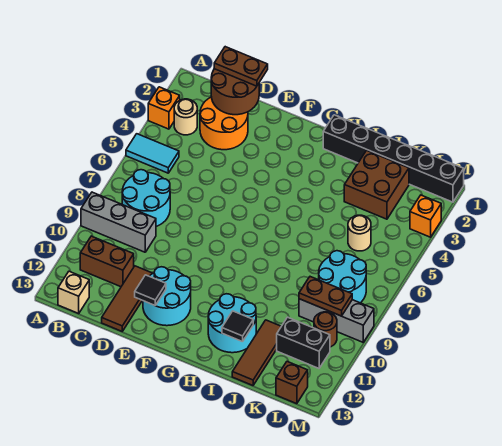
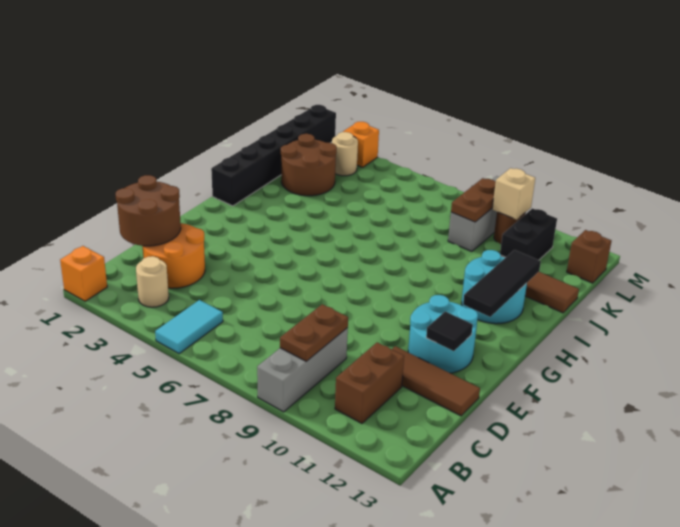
orange brick A3 level 1 -> orange brick A1 level 1
cyan round brick B7:C8 level 1 -> none
tan brick B13 level 1 -> tan brick L10 level 2
brown plate C1:D1 level 3 -> brown plate B9:C9 level 2
black tile I12 level 2 -> black tile G12:I12 level 2
brown brick J2:K3 level 1 -> brown round brick J2:K3 level 1
tan round brick K5 level 1 -> tan round brick L3 level 1
cyan round brick K7:L8 level 1 -> none

